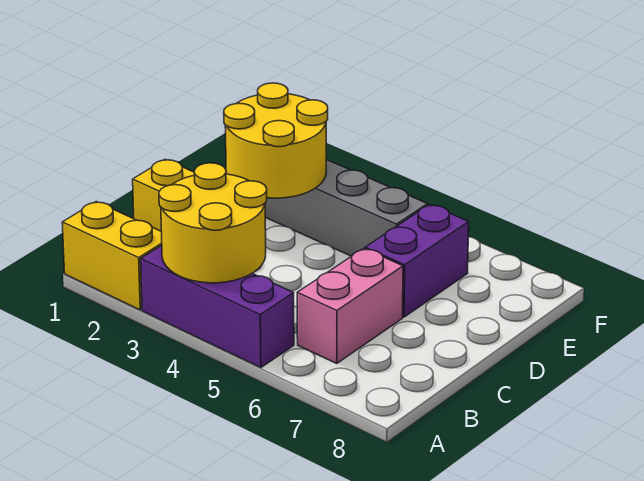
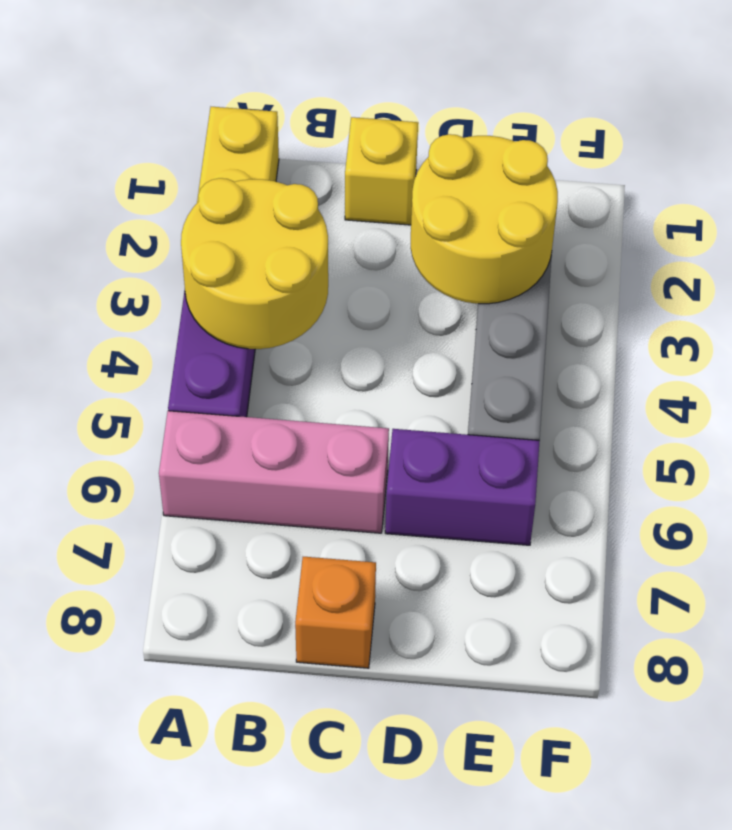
pink brick B6:C6 level 1 -> pink brick A6:C6 level 1
none -> orange brick C8 level 1

